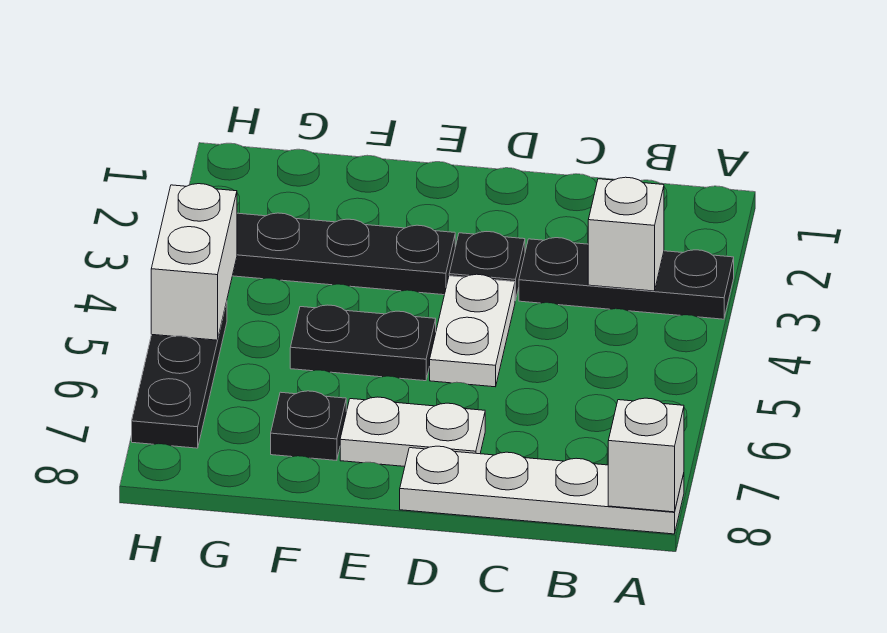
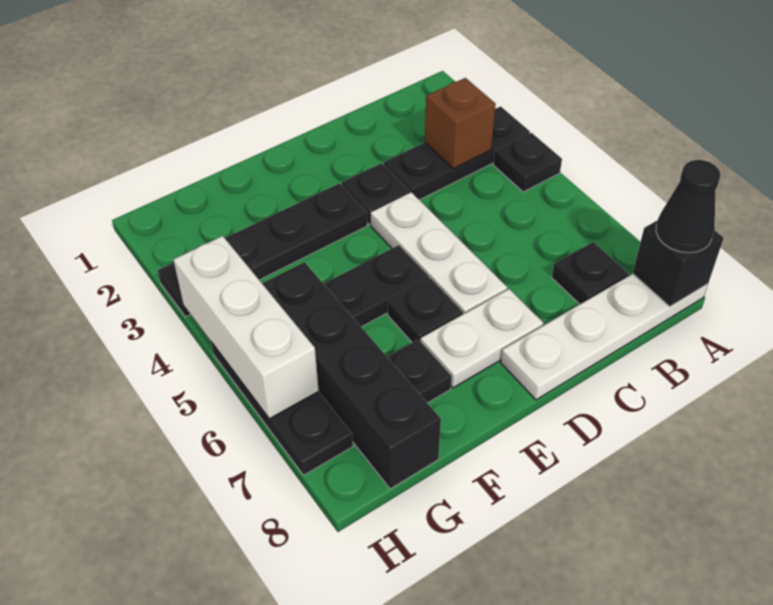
none -> black plate A4 level 1
white brick A8 level 2 -> black brick A8 level 2
none -> black cone A8 level 3
white brick B3 level 2 -> brown brick B3 level 2
none -> black plate B7 level 1
white plate D4:D5 level 1 -> white plate D4:D6 level 1
none -> black plate E6 level 1
none -> black brick G5:G8 level 1
white brick H4:H5 level 2 -> white brick H4:H6 level 2

